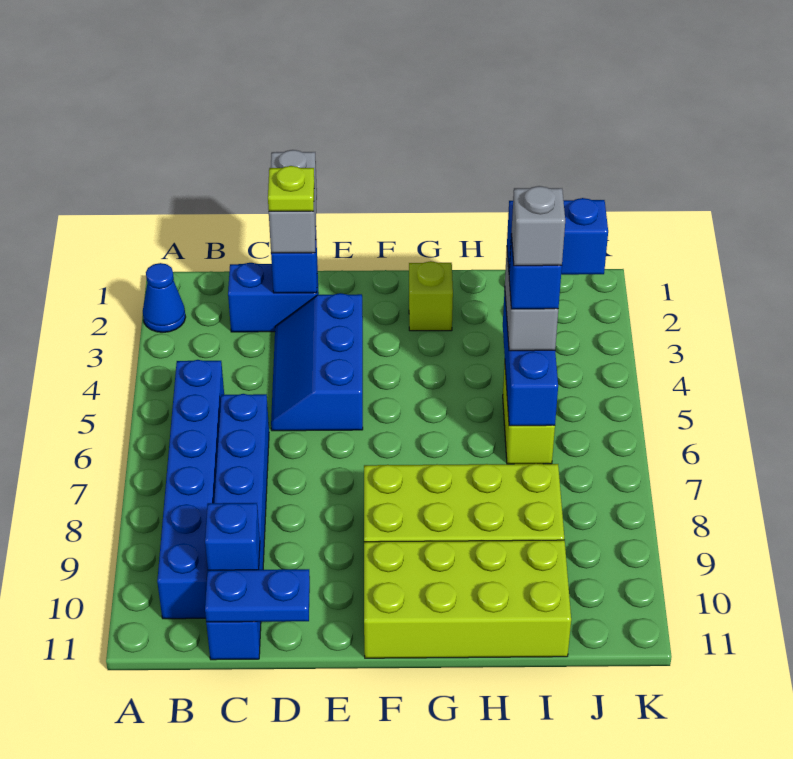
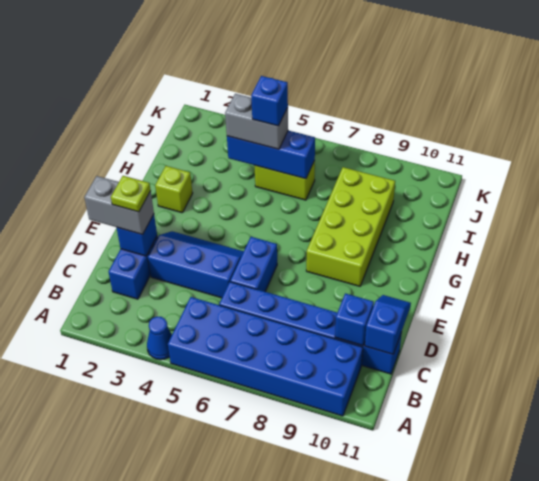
blue cone A2 level 1 -> blue cone A4 level 1
blue brick B5:B10 level 1 -> blue brick A5:B10 level 1
blue plate C11:D11 level 2 -> blue slope C11:D11 level 2 top C
blue slope D3:E5 level 1 top E -> blue slope D3:E5 level 1 top D
lime brick F10:I11 level 1 -> none
blue brick I4:J4 level 4 -> blue brick D6:E6 level 1
grey brick I5 level 5 -> none

